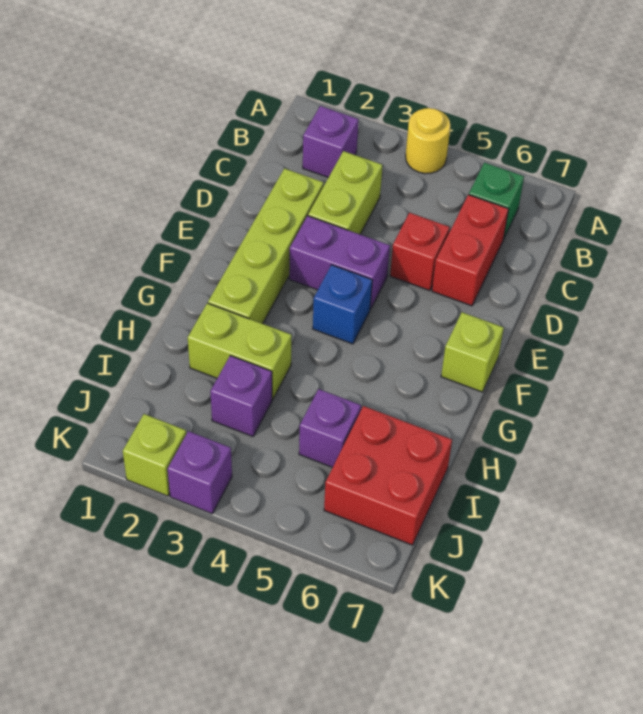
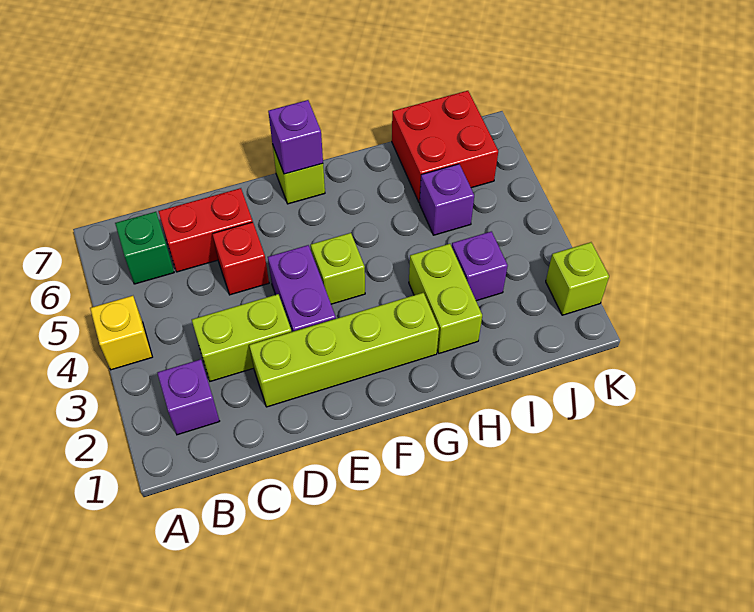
yellow round brick A4 level 1 -> yellow brick A4 level 1
blue brick F4 level 1 -> lime brick F4 level 1
purple brick K3 level 1 -> purple brick F7 level 2

